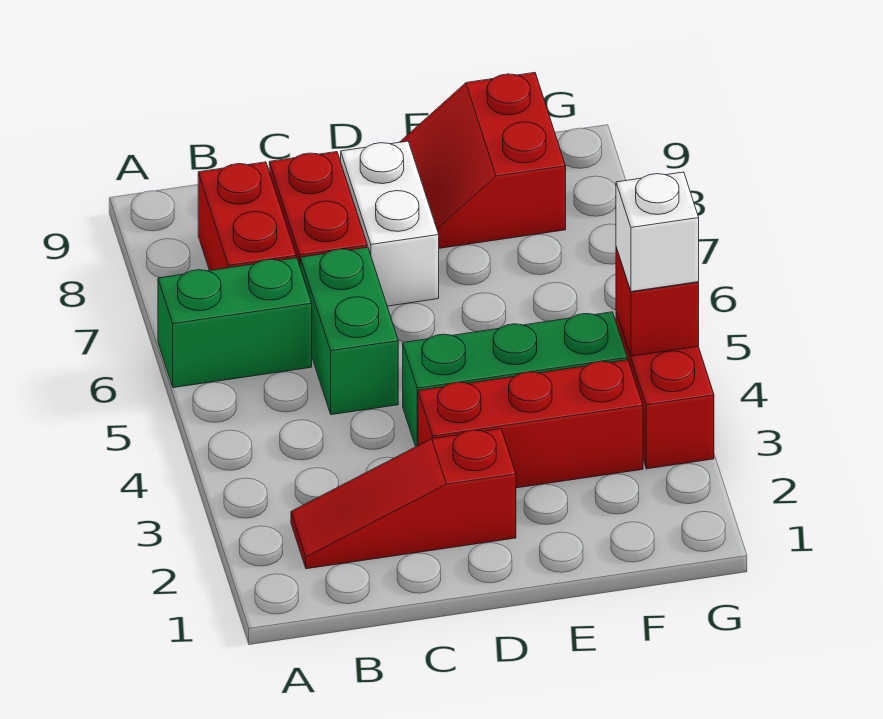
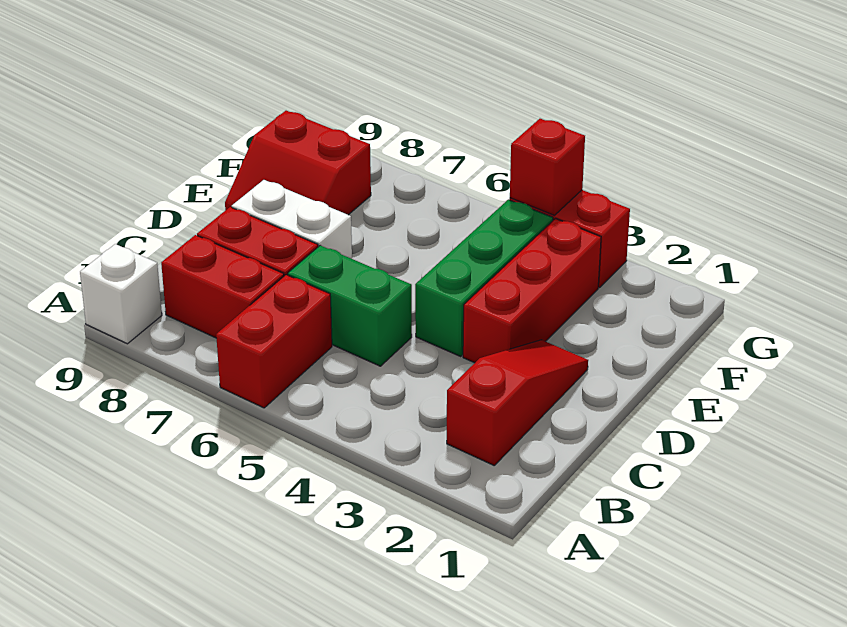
green brick A6:B6 level 1 -> red brick A6:B6 level 1
red slope B2:D2 level 1 top D -> red slope B2:D2 level 1 top B
white brick G4 level 3 -> white brick A9 level 1

